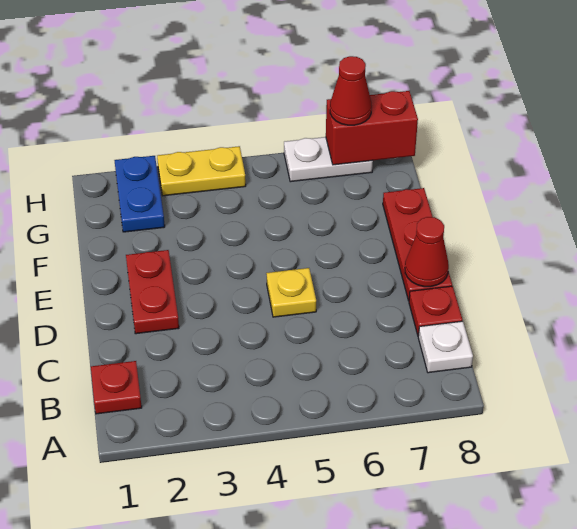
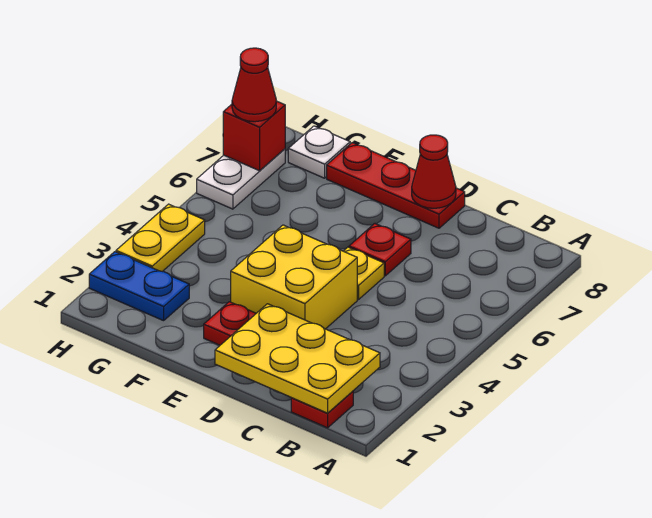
none -> yellow plate B1:D2 level 2
white plate B8 level 1 -> white plate G8 level 1
red plate C8 level 1 -> red plate D6 level 1
none -> yellow brick D3:E4 level 1
red brick H7:H8 level 2 -> red brick H7 level 2

